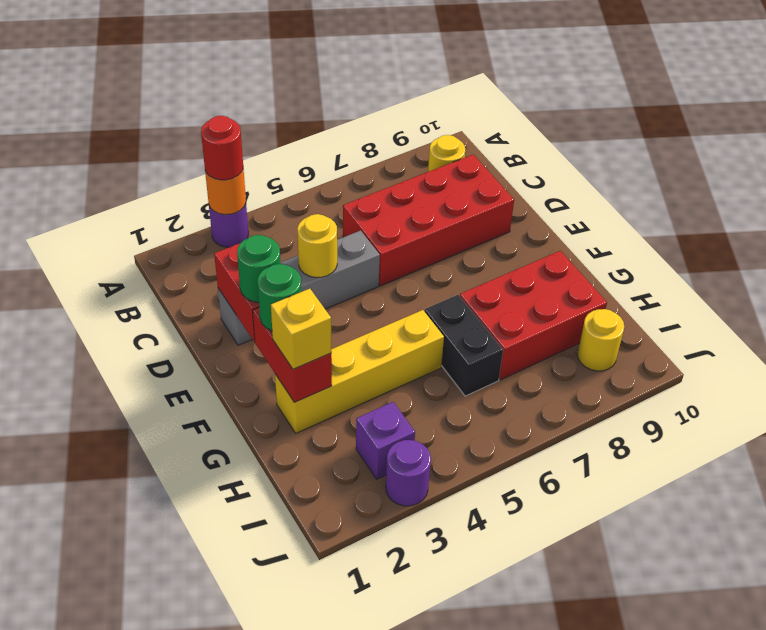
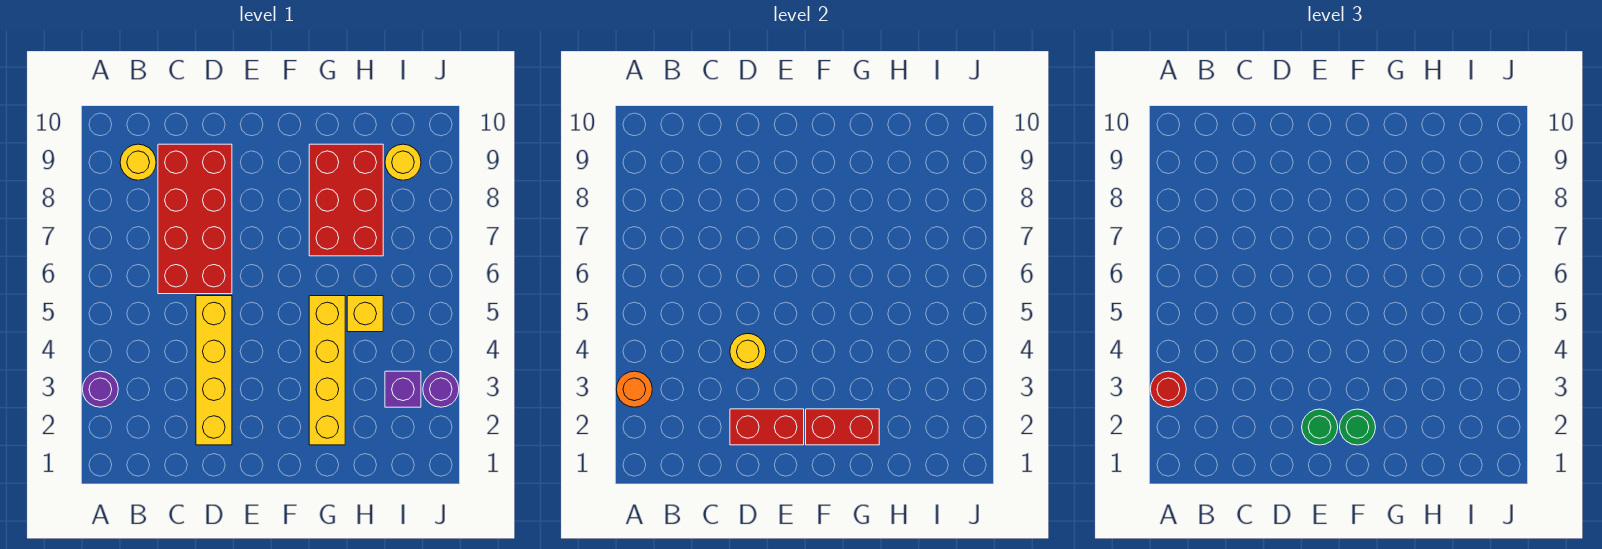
grey brick D2:D5 level 1 -> yellow brick D2:D5 level 1
yellow brick G2 level 3 -> yellow brick H5 level 1
black brick G6:H6 level 1 -> none

